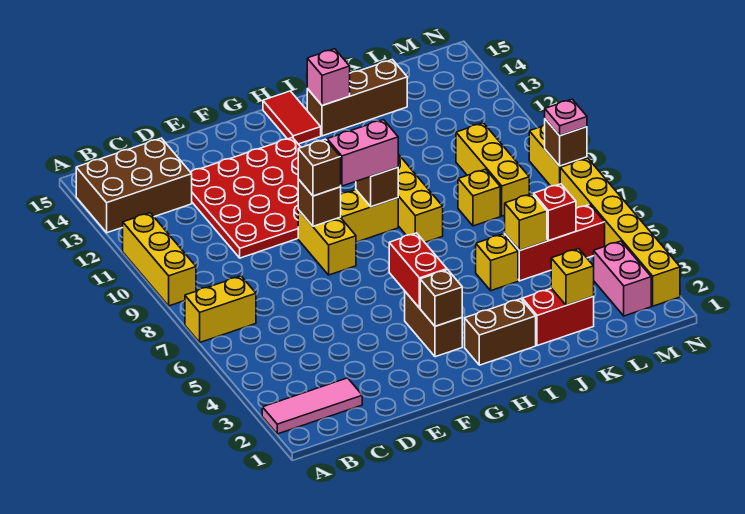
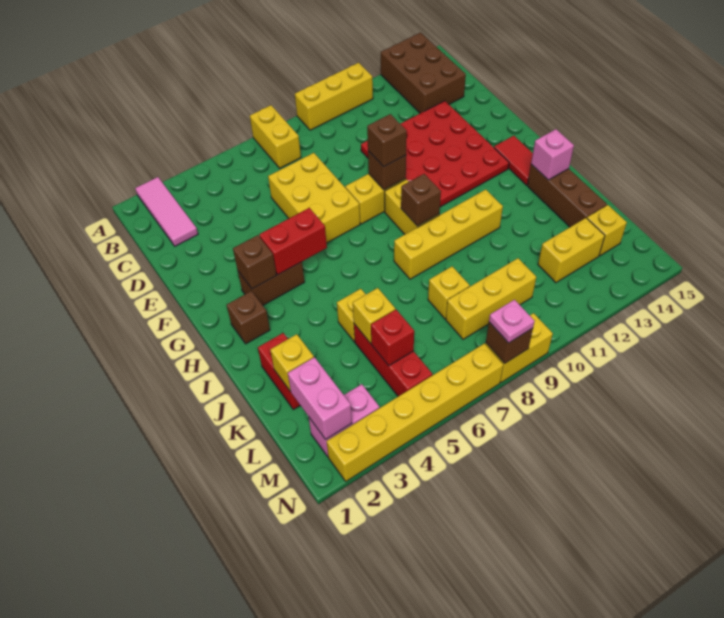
none -> yellow brick D6:F7 level 1
pink brick G9:H9 level 3 -> pink brick L2:M2 level 2
brown brick H2:I2 level 1 -> brown brick H2 level 1
red tile H14:H15 level 1 -> red tile G14:H14 level 1
none -> yellow brick L12:L13 level 1
none -> yellow brick L14 level 1

